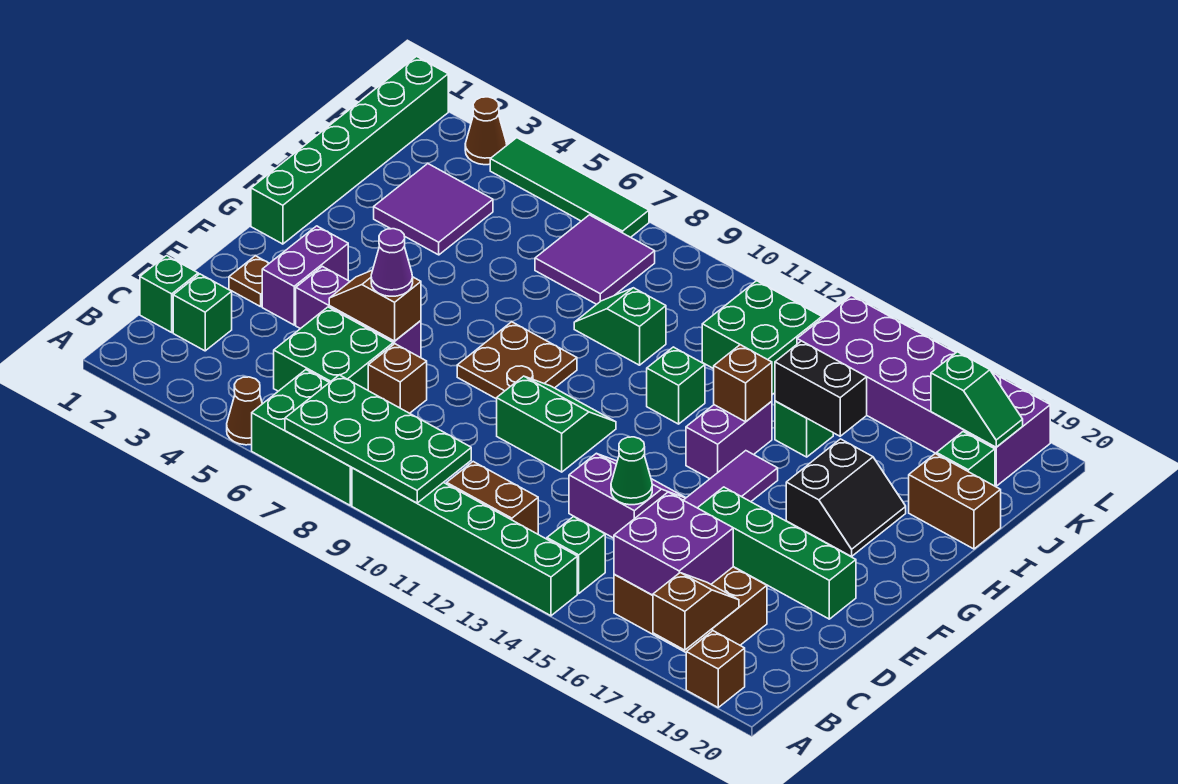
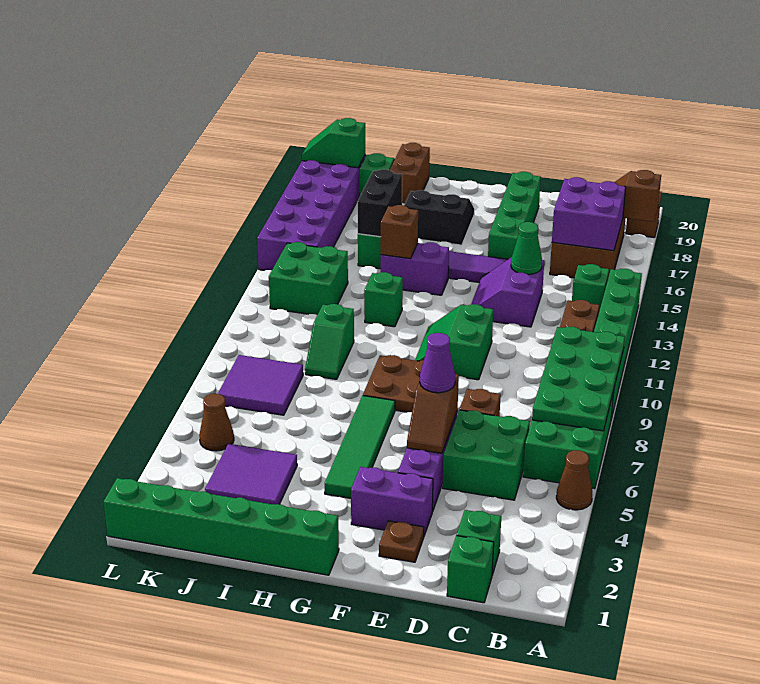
green slope K18:K19 level 2 top 18 -> green slope K19:L19 level 2 top K
brown cone L3 level 1 -> brown cone K5 level 1
green tile L4:L7 level 1 -> green tile G4:G7 level 1

